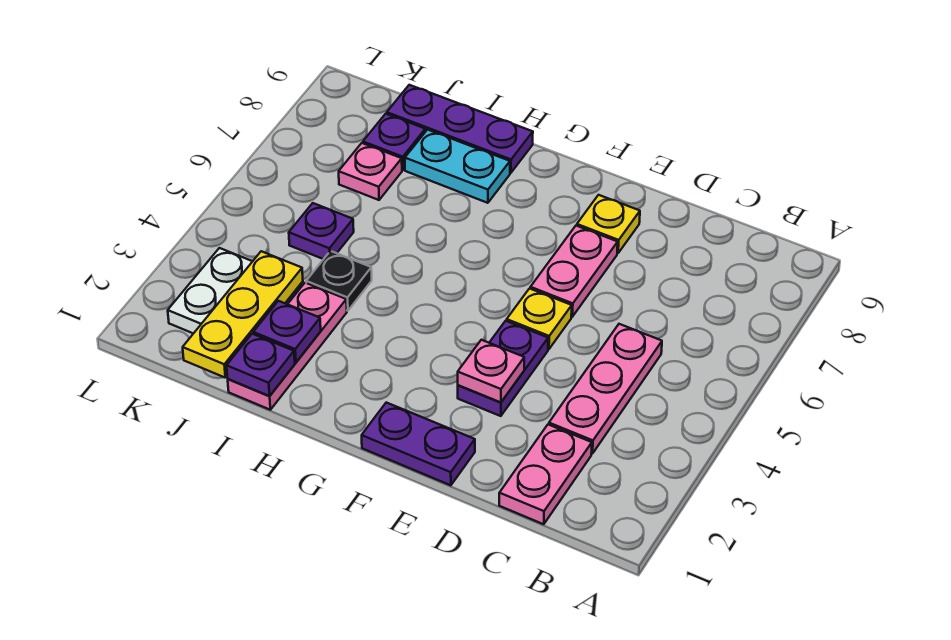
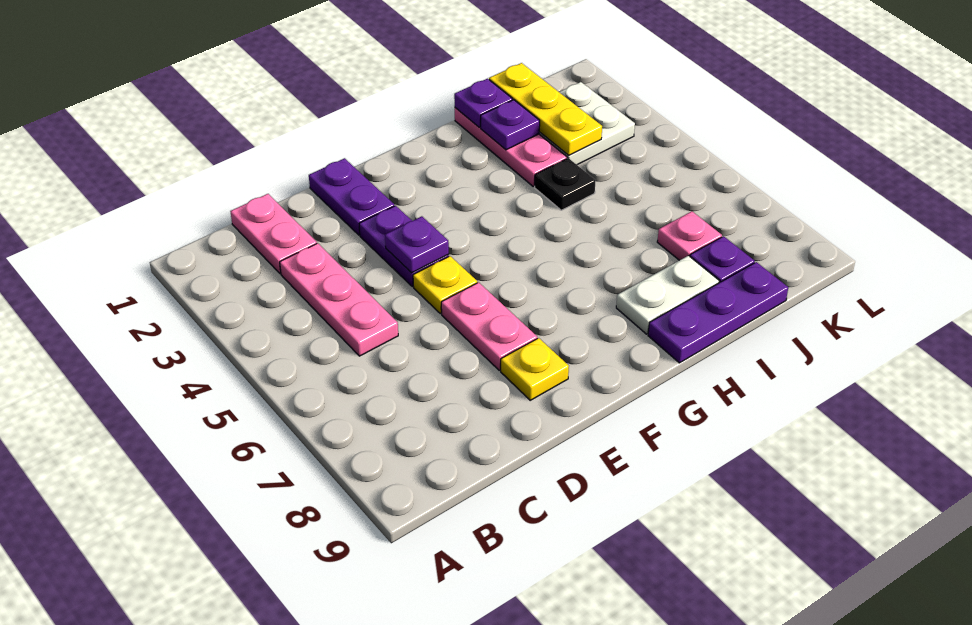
purple plate E1:F1 level 1 -> purple plate E1:E2 level 1
pink plate E3 level 2 -> none
cyan plate H8:I8 level 1 -> white plate H8:I8 level 1
purple plate J5 level 1 -> purple plate E4 level 2

